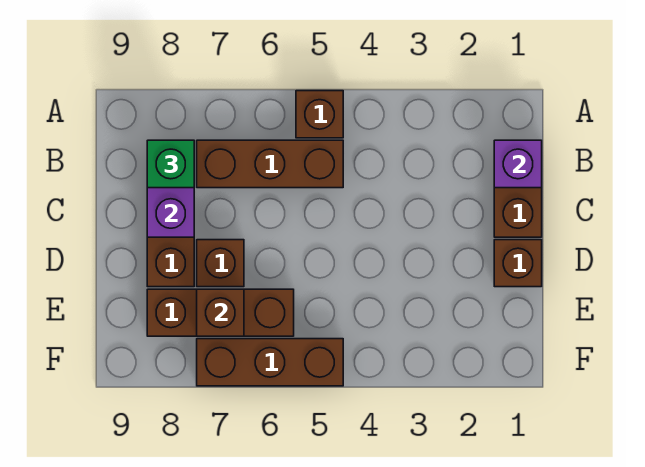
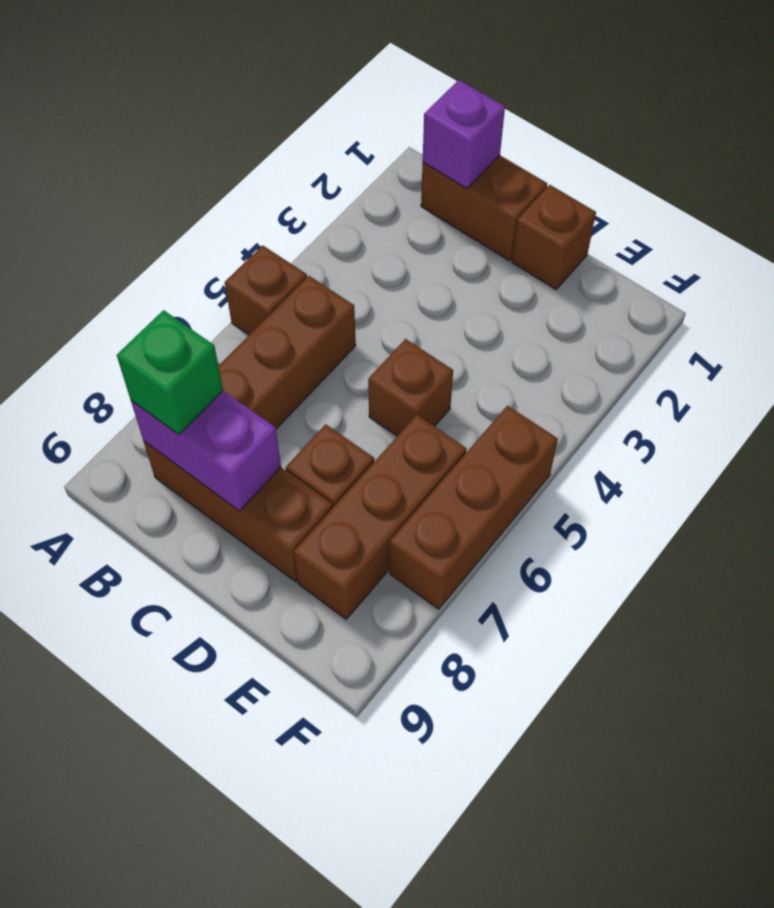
brown brick E7 level 2 -> brown brick D5 level 1

